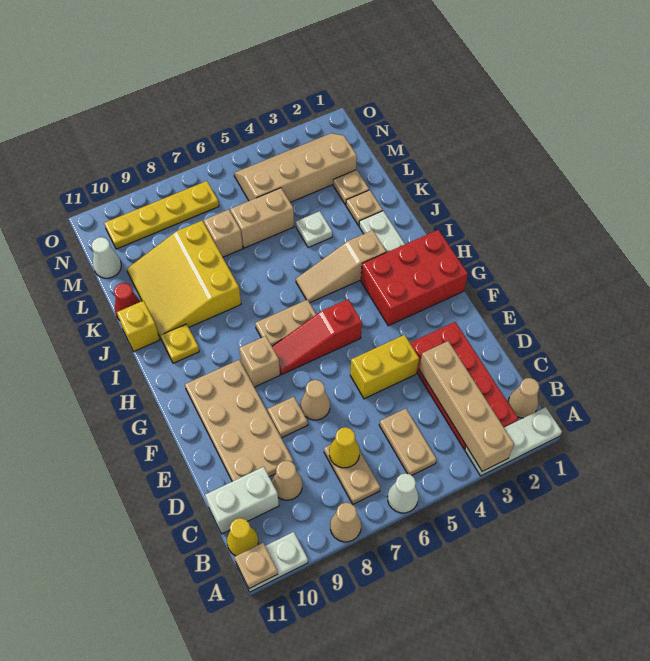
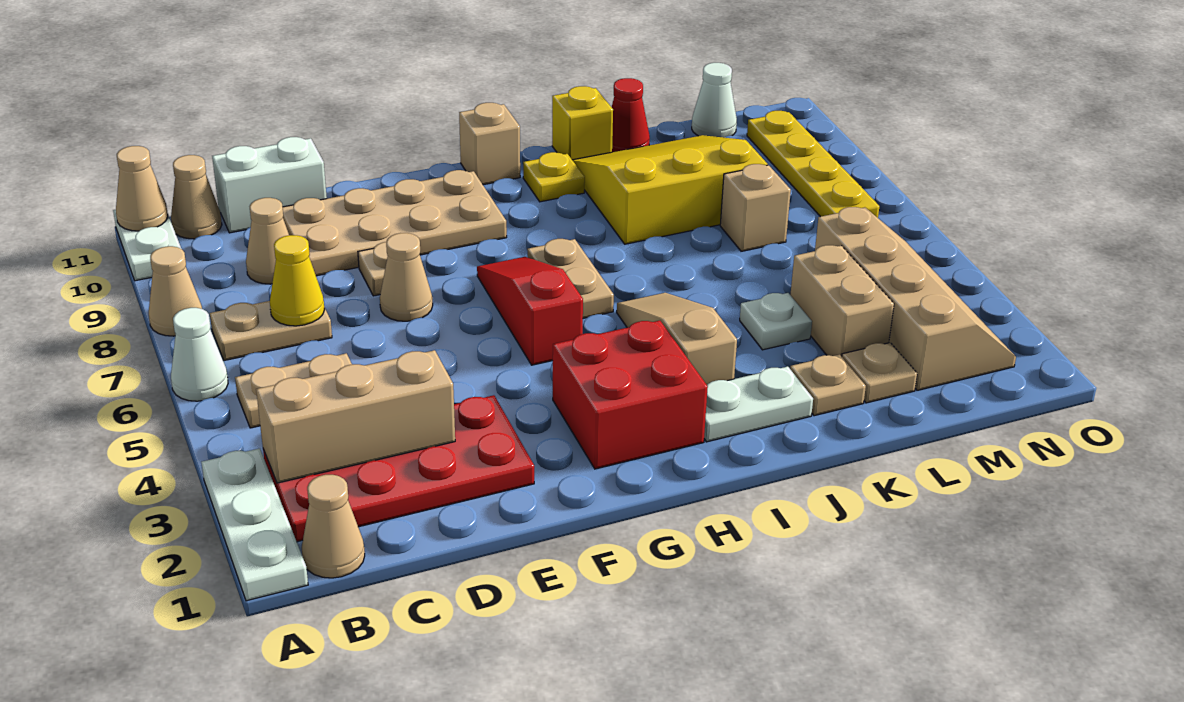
tan brick A3:D3 level 2 -> tan brick B3:D3 level 2
tan plate A11 level 2 -> tan cone A11 level 2
yellow cone B11 level 1 -> tan cone B11 level 1
white brick C10:C11 level 1 -> white brick C11:D11 level 1
yellow brick E4:E5 level 1 -> none
red brick G1:H3 level 1 -> red brick G2:H3 level 1
tan brick G8 level 1 -> tan brick H11 level 1
tan brick L5:L6 level 1 -> tan brick L3:L4 level 1

